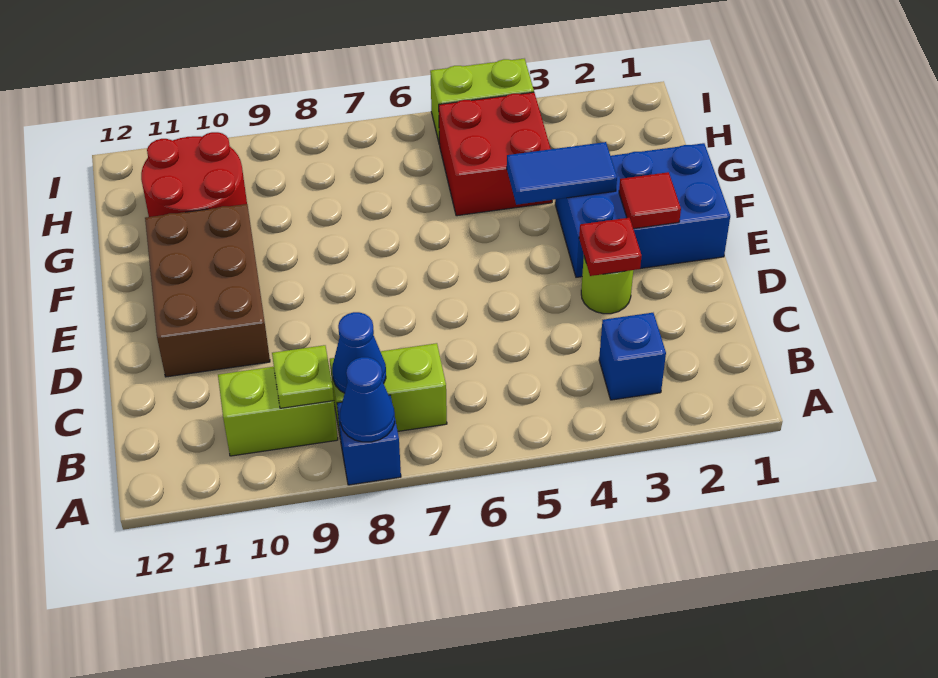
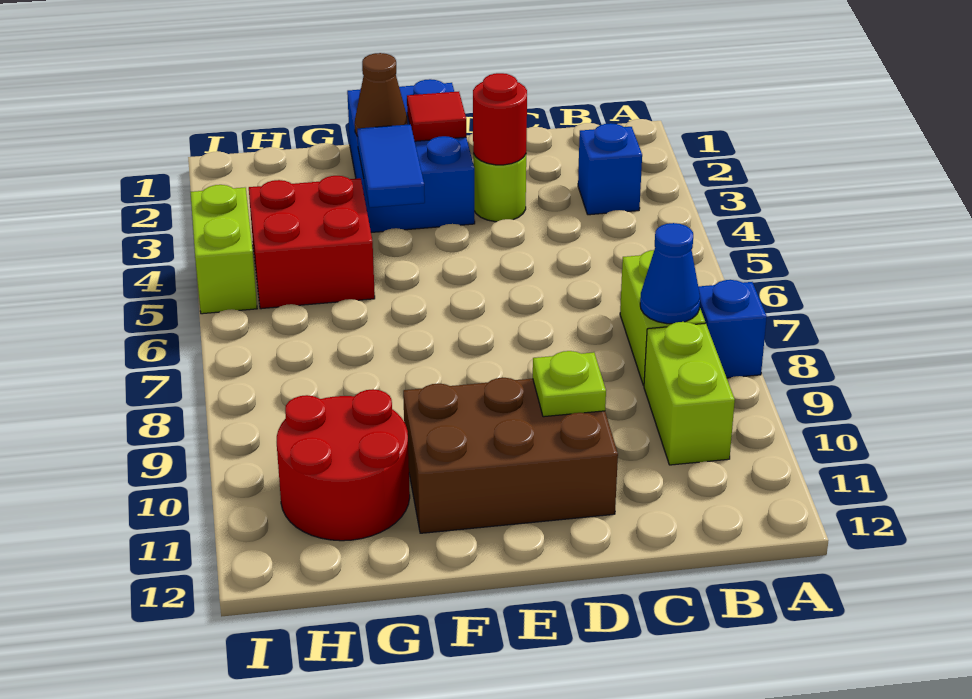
blue cone A8 level 2 -> none
lime plate B9 level 2 -> lime plate D10 level 2
red plate D3 level 2 -> red round brick D3 level 2
none -> brown cone F2 level 2

